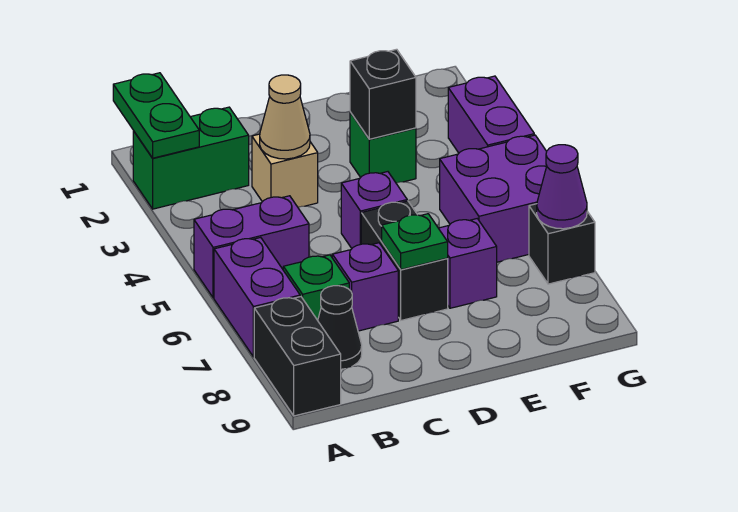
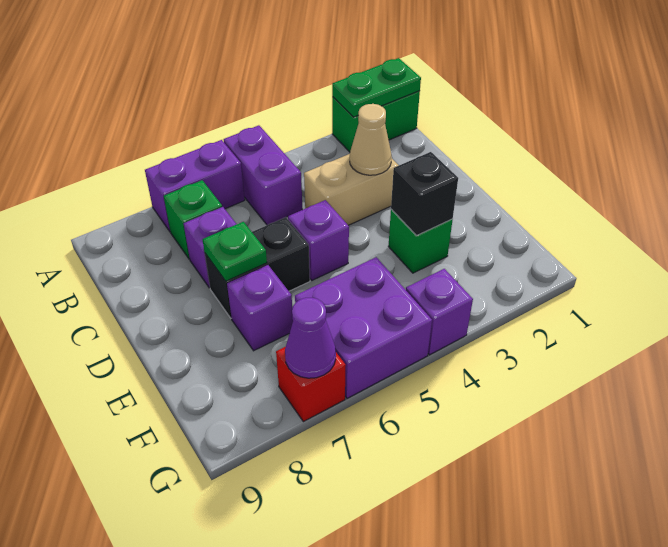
green brick A2:B2 level 1 -> green brick A1:A2 level 1
black brick A8:A9 level 1 -> none
black cone B8 level 1 -> none
tan brick C3 level 1 -> tan brick C3:C4 level 1
purple brick G3:G4 level 1 -> purple brick G4 level 1
black brick G7 level 1 -> red brick G7 level 1

